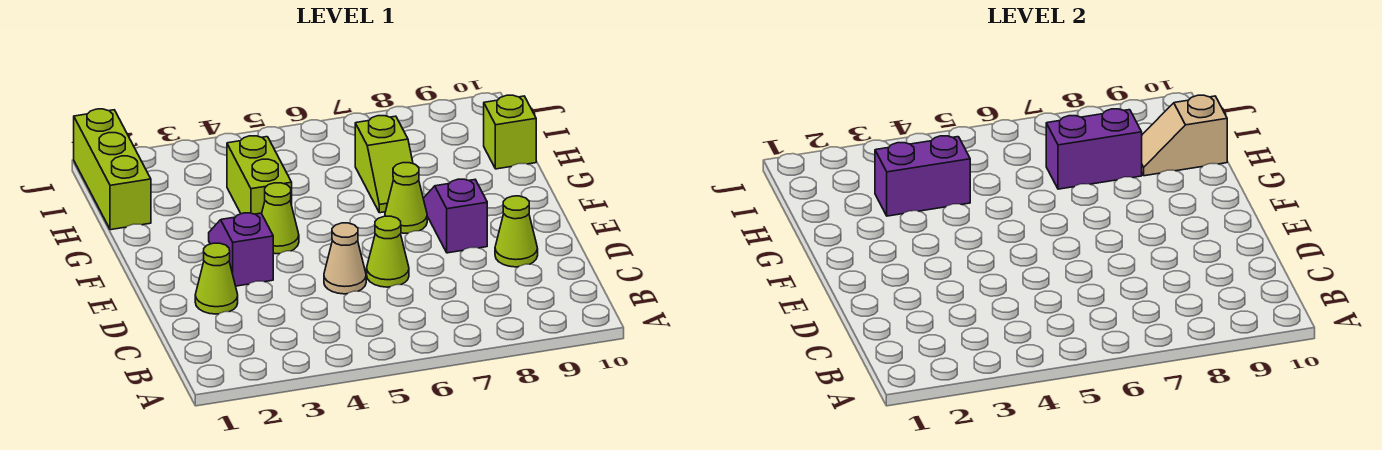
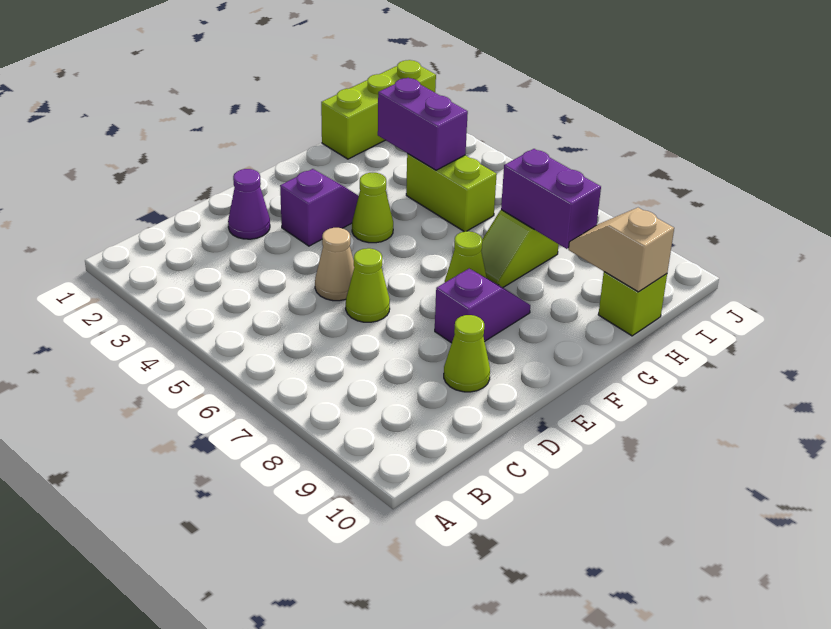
lime cone D2 level 1 -> purple cone D2 level 1
lime brick G4:H4 level 1 -> lime brick H4:H5 level 1

